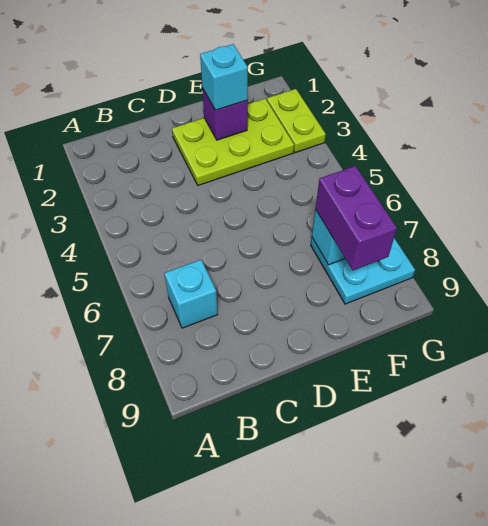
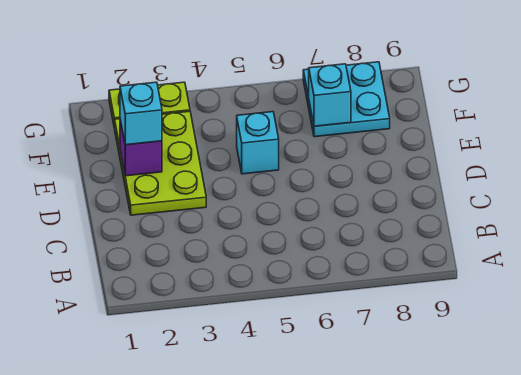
cyan brick B7 level 1 -> cyan brick E5 level 1
purple brick F7:F8 level 3 -> none

